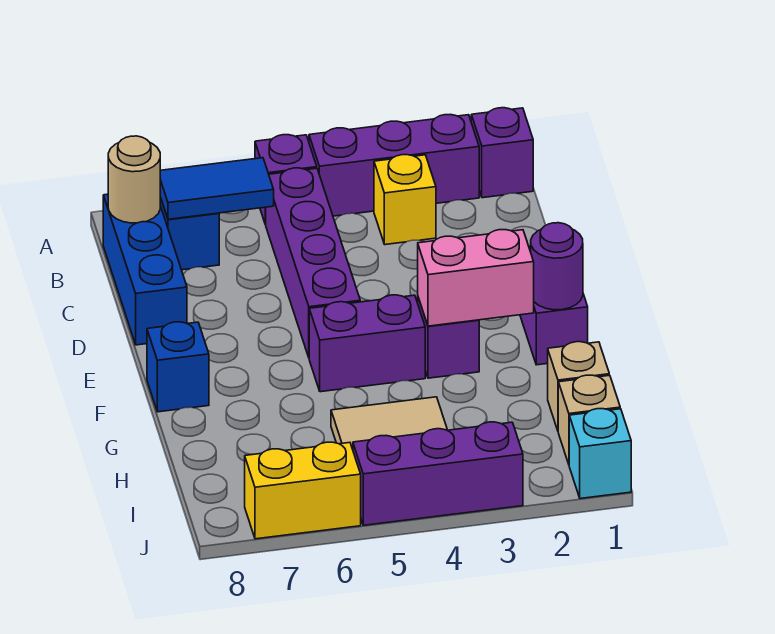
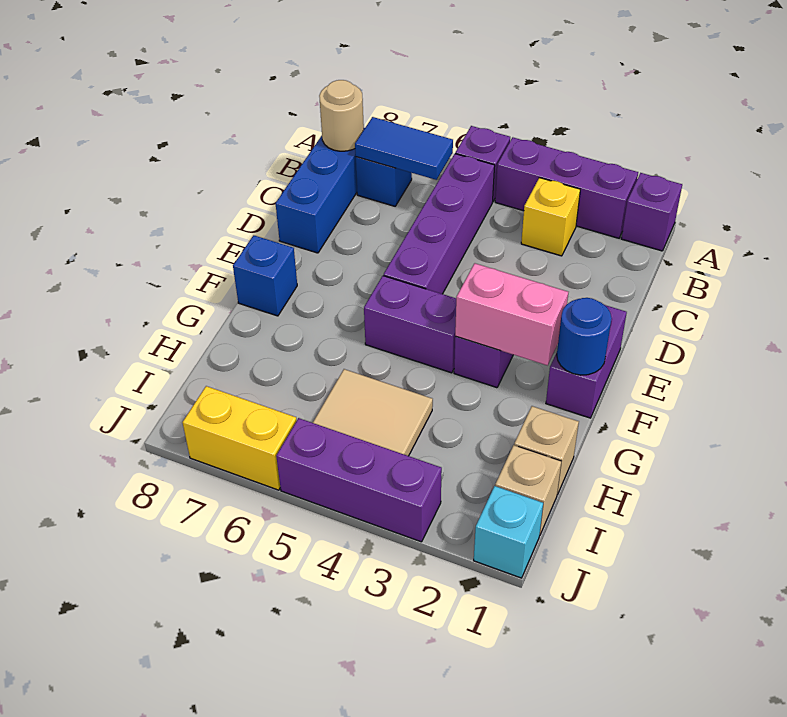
purple round brick F1 level 2 -> blue round brick F1 level 2

